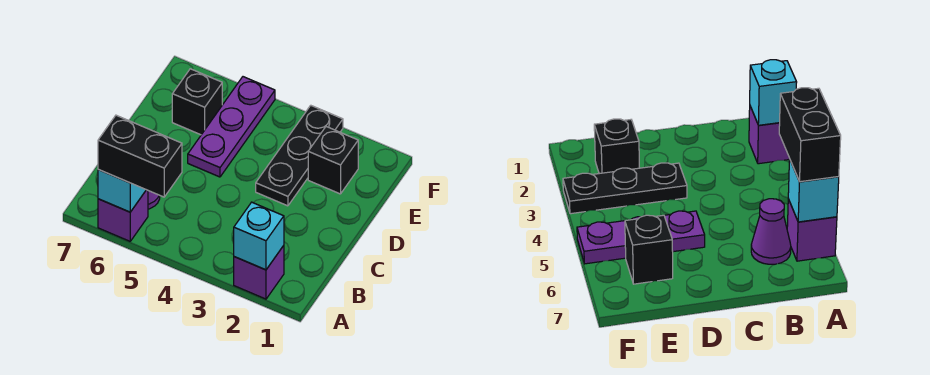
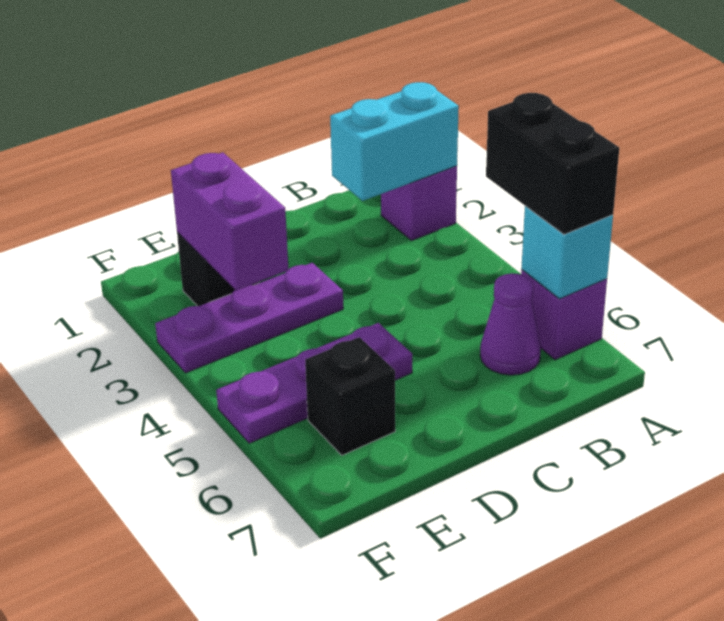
cyan brick A2 level 2 -> cyan brick A2:B2 level 2
black plate D3:F3 level 1 -> purple plate D3:F3 level 1
none -> purple brick E2:E3 level 2

